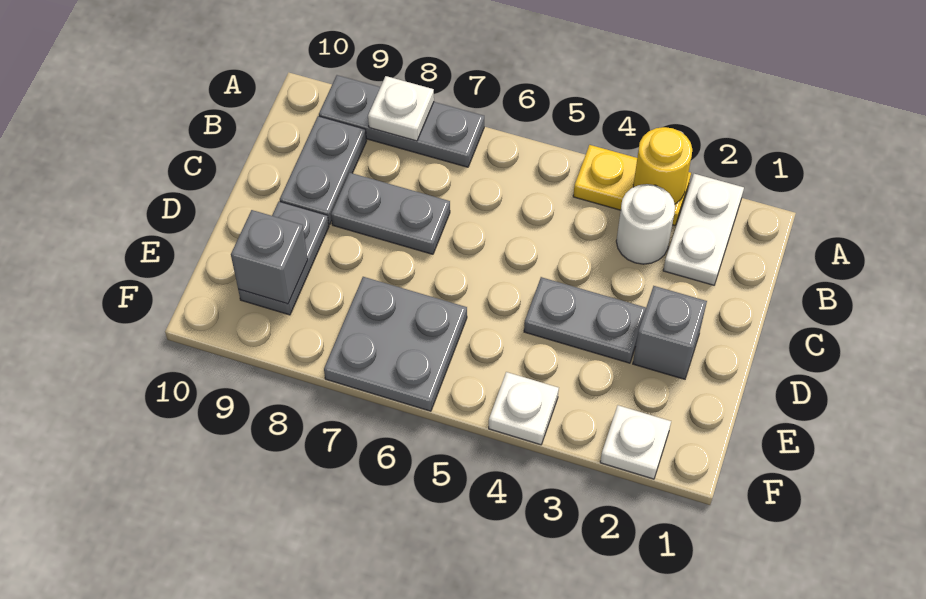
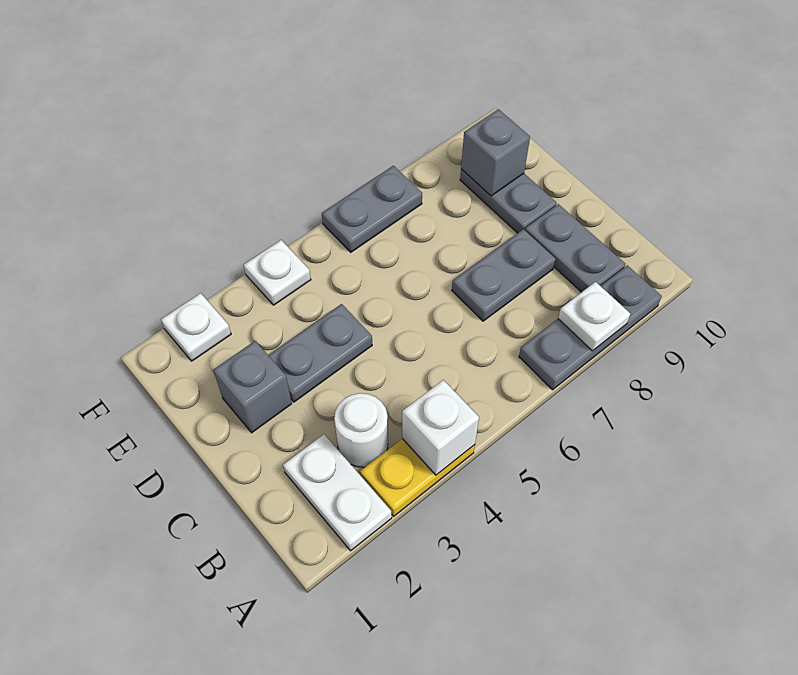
yellow round brick A3 level 2 -> none
none -> white brick A4 level 2
grey plate E6:F7 level 1 -> grey plate F6:F7 level 1

